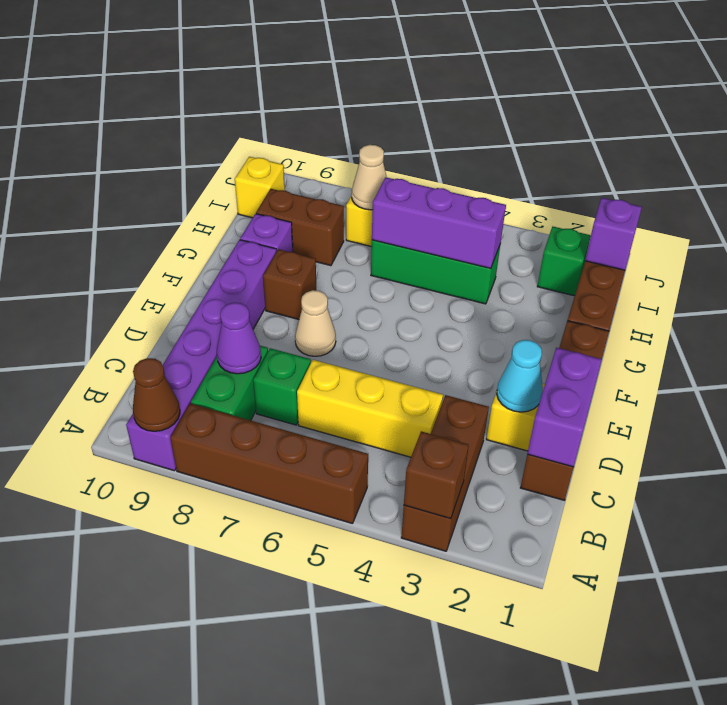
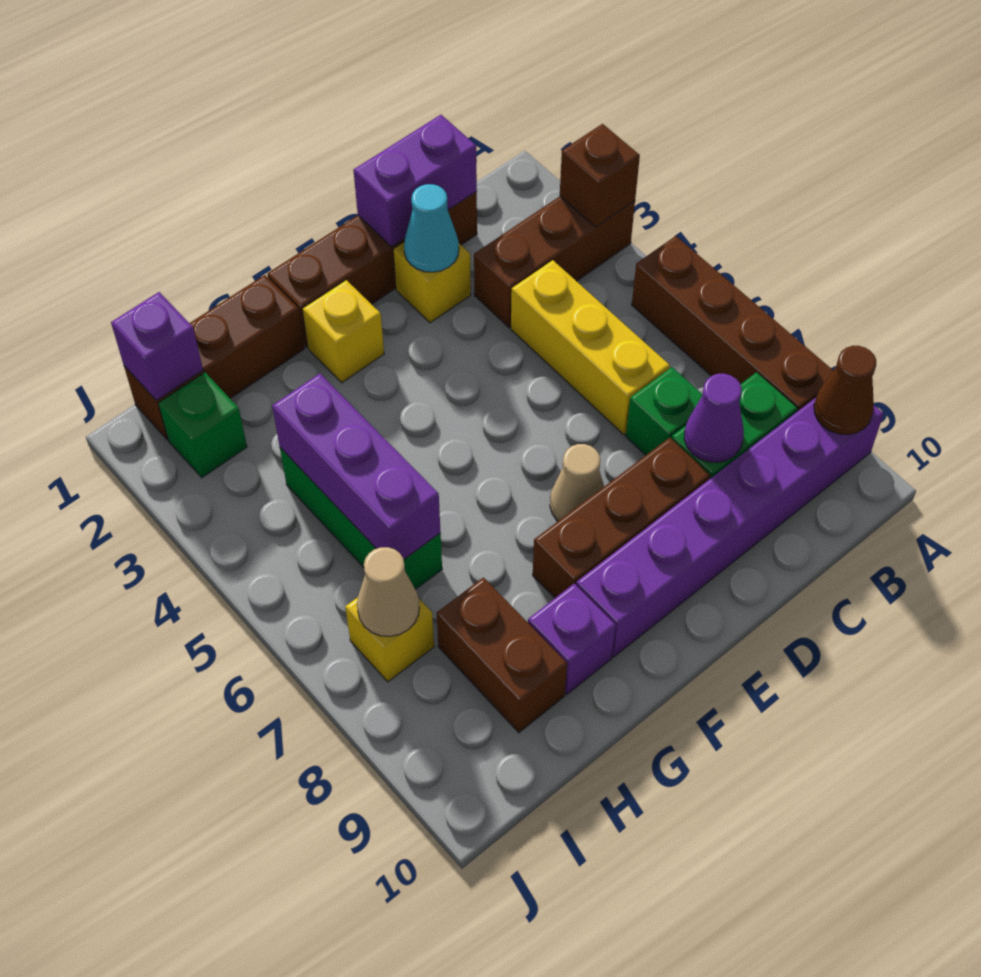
brown brick F8 level 1 -> brown brick D8:F8 level 1
yellow brick I10 level 1 -> yellow brick F2 level 1

